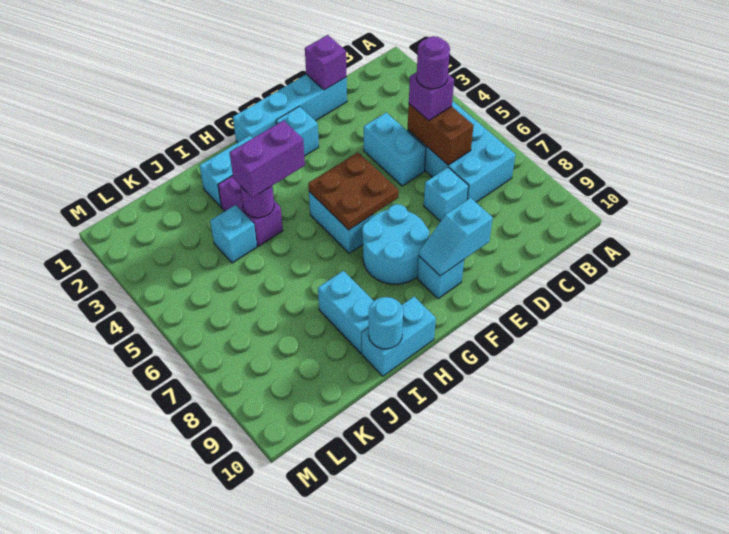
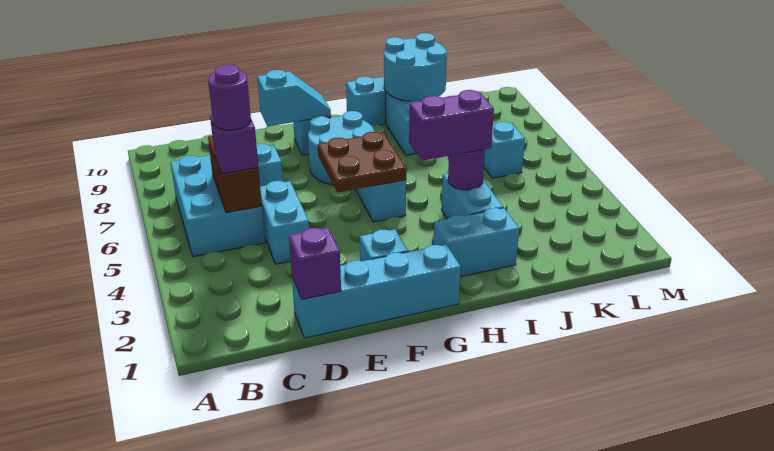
purple brick I3:I4 level 1 -> cyan brick I3:I4 level 1
cyan round brick I10 level 2 -> cyan round brick I9:J10 level 2
cyan brick J4 level 1 -> cyan brick K6 level 1

